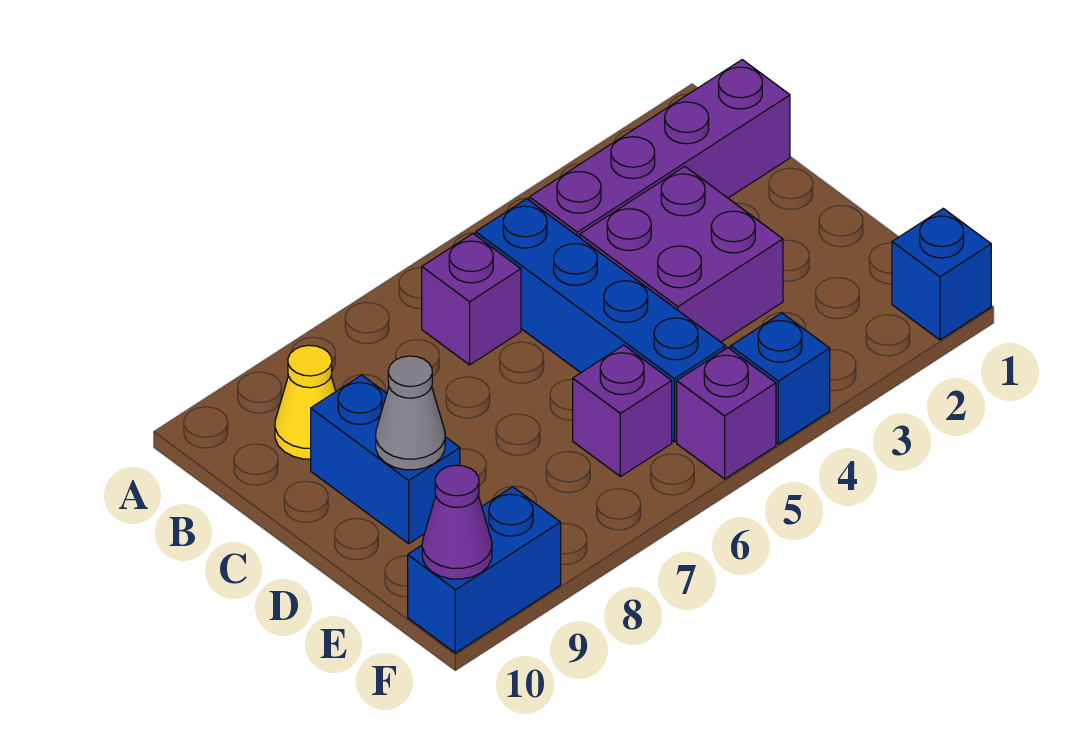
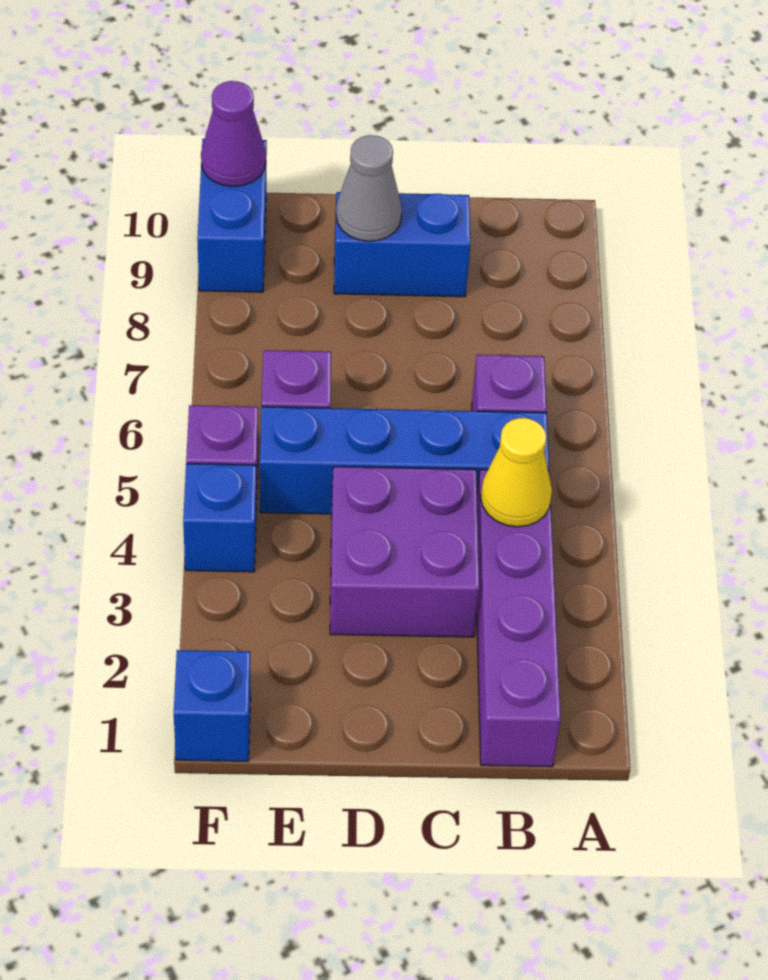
yellow cone B9 level 1 -> yellow cone B4 level 2

